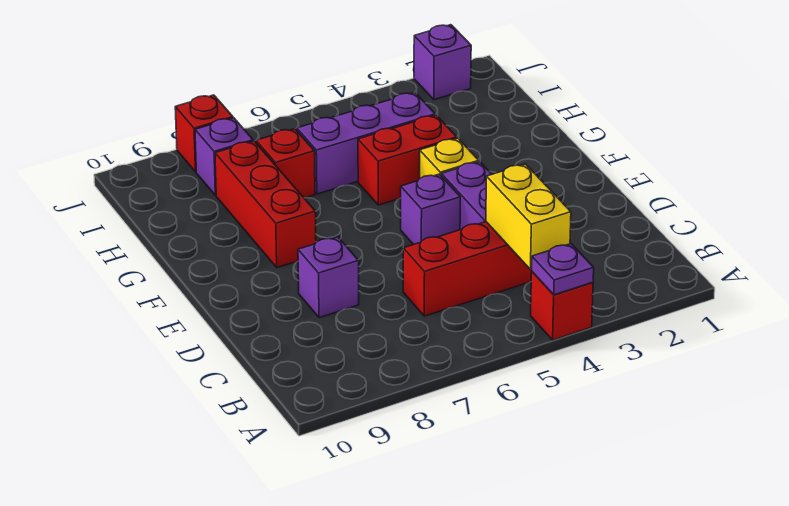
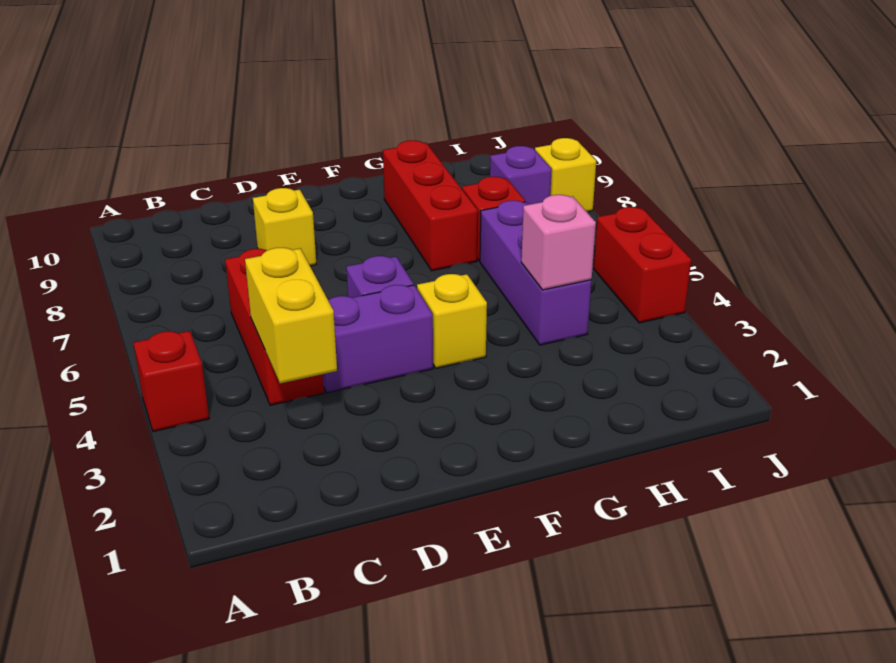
purple plate A4 level 2 -> none
yellow brick B4:C4 level 2 -> yellow brick C3:C4 level 2
purple brick D8 level 1 -> yellow brick D8 level 1
red brick F8:H8 level 1 -> red brick G7:G9 level 1
red brick G4:G5 level 1 -> red brick J4:J5 level 1
none -> pink brick H4 level 2
purple brick J2 level 1 -> none
red brick J8 level 1 -> yellow brick J8 level 1

